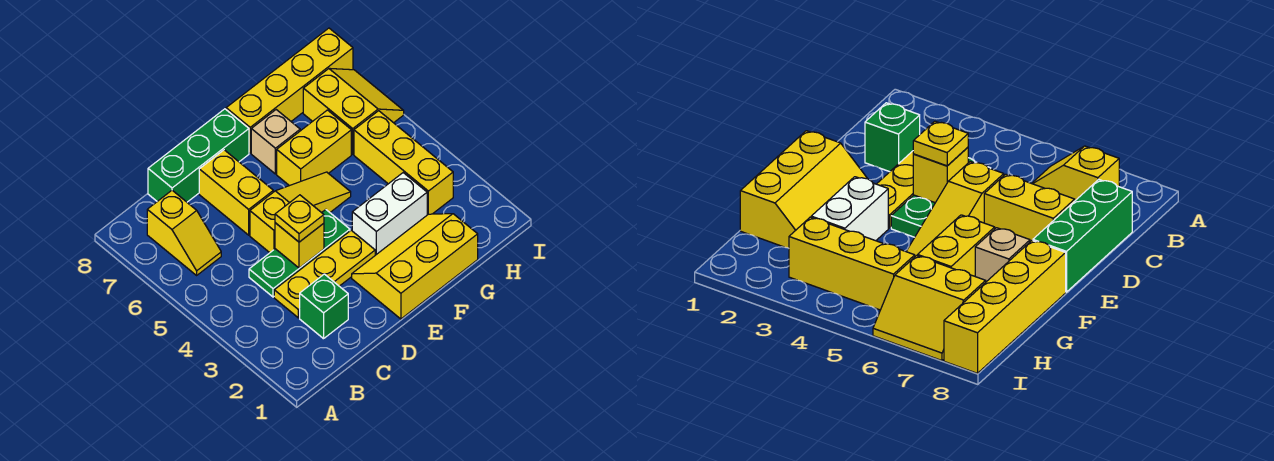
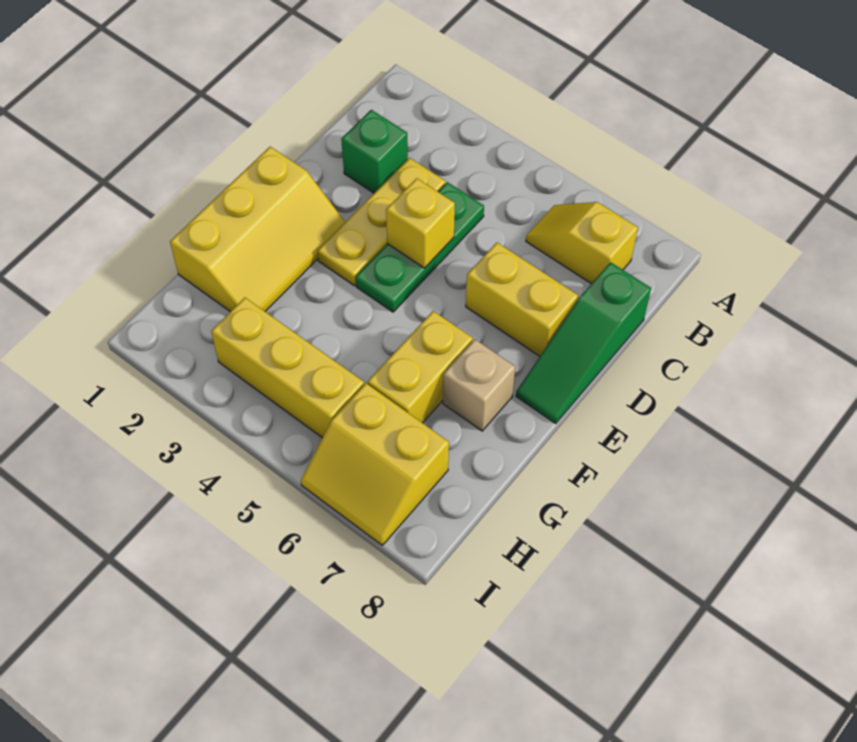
green brick C8:E8 level 1 -> green slope C8:E8 level 1 top C
yellow plate D4 level 3 -> none
yellow slope D5:F5 level 1 top D -> none
white brick F3:G3 level 1 -> none
yellow brick F8:I8 level 1 -> none

